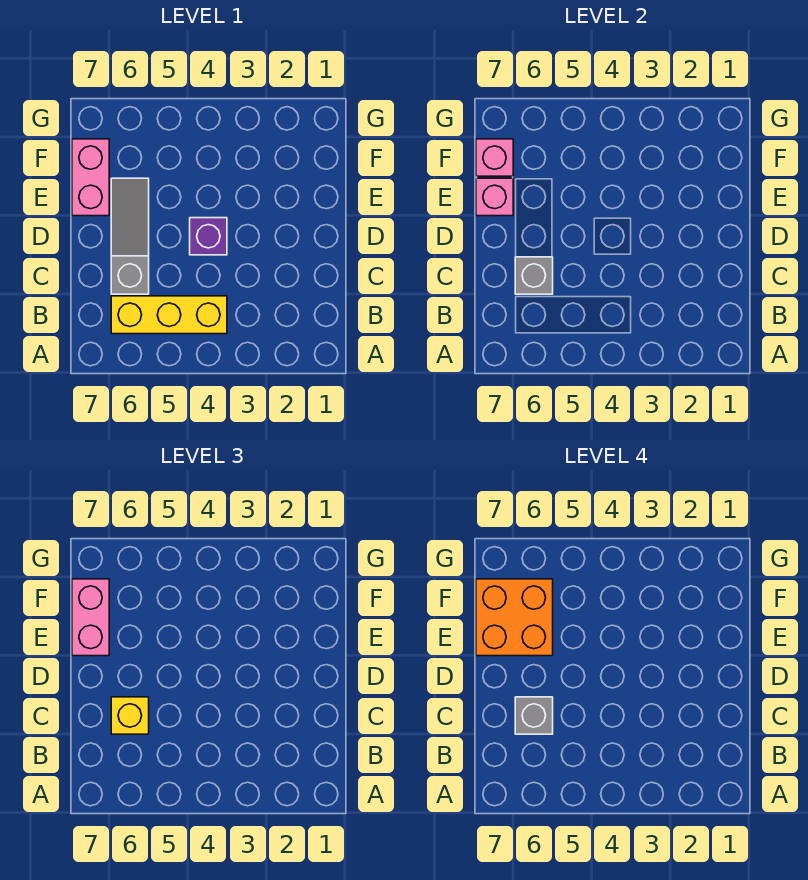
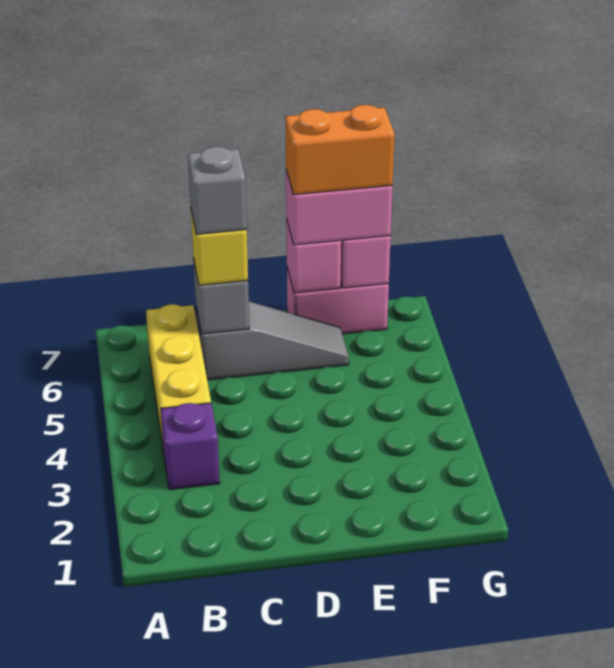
purple brick D4 level 1 -> purple brick B3 level 1
orange brick E6:F7 level 4 -> orange brick E7:F7 level 4

